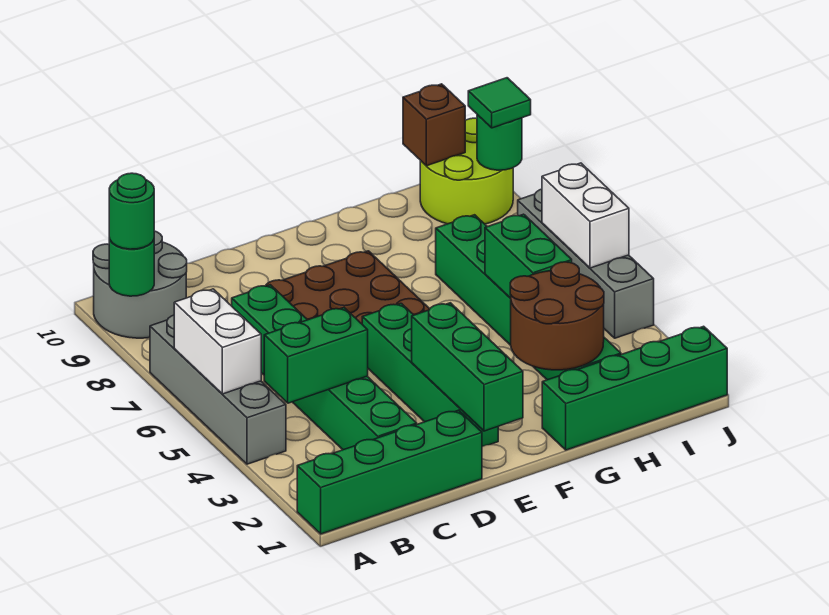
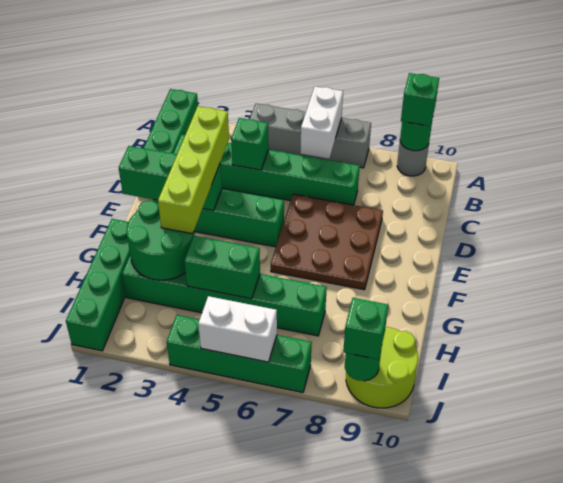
white brick A5:A6 level 2 -> white brick A6:B6 level 2
grey round brick A9:B10 level 1 -> grey round brick A9 level 1
green round brick A9 level 3 -> green brick A9 level 3
green brick B4:C4 level 2 -> green brick C4 level 2
none -> lime brick D3:G3 level 3
brown round brick G2:H3 level 2 -> green round brick G2:H3 level 2
brown brick I10 level 2 -> none
grey brick J4:J7 level 1 -> green brick J4:J7 level 1
green tile J9 level 3 -> green brick J9 level 3

